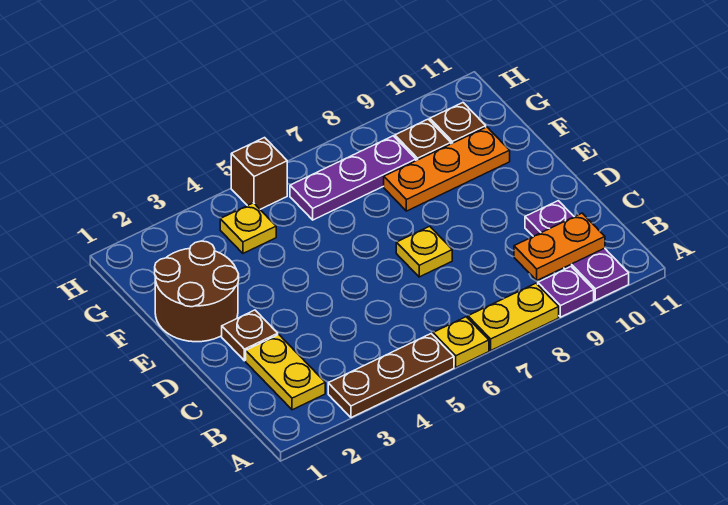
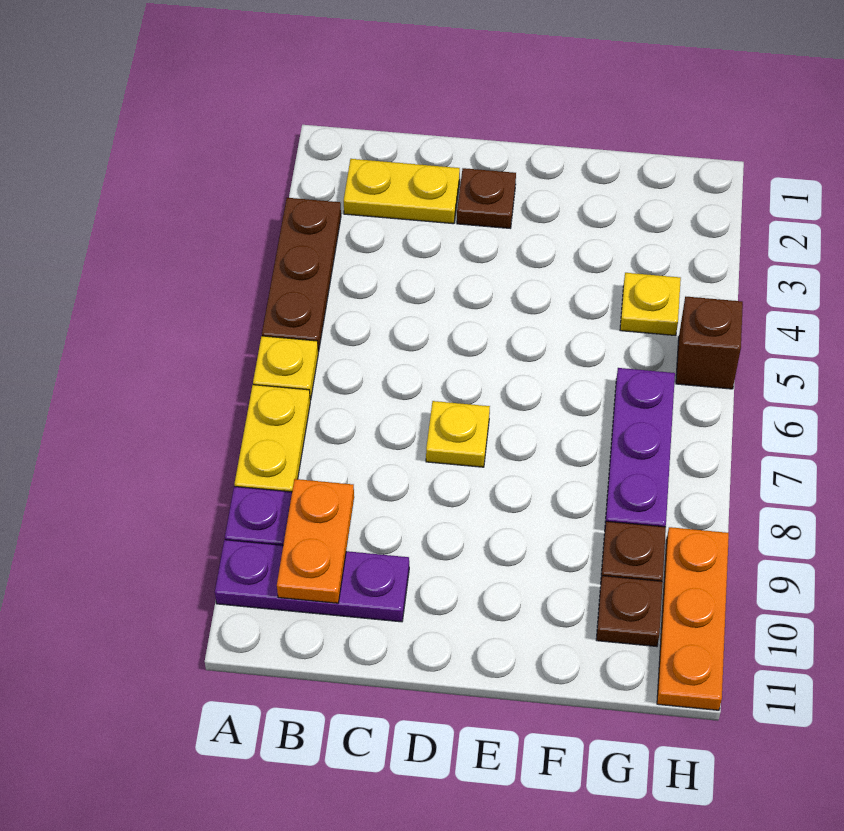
brown round brick E1:F2 level 1 -> none
orange plate F8:F10 level 1 -> orange plate H9:H11 level 1

